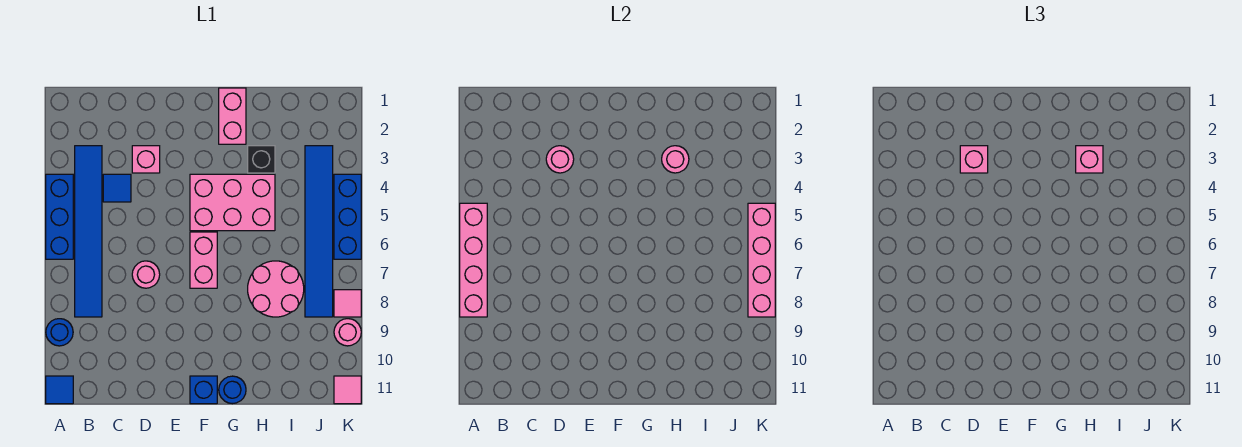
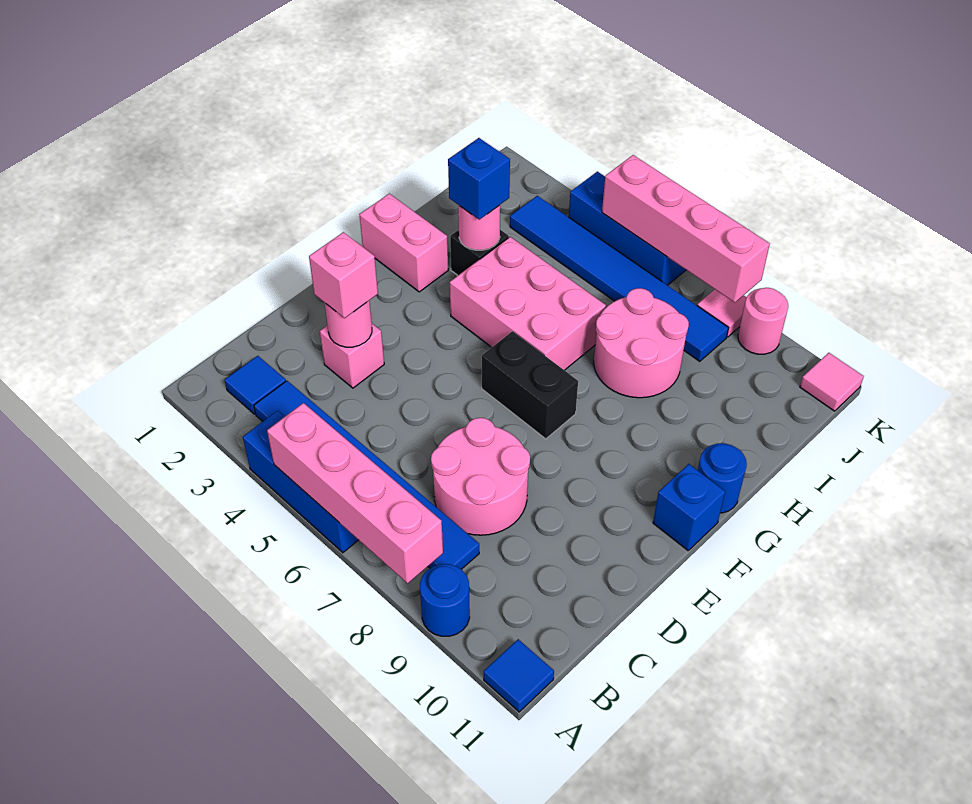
blue tile C4 level 1 -> blue tile B2 level 1
pink round brick D7 level 1 -> pink round brick C7:D8 level 1
pink brick F4:H5 level 1 -> pink brick G4:H6 level 1
pink brick F6:F7 level 1 -> black brick F6:F7 level 1
pink brick H3 level 3 -> blue brick H3 level 3

